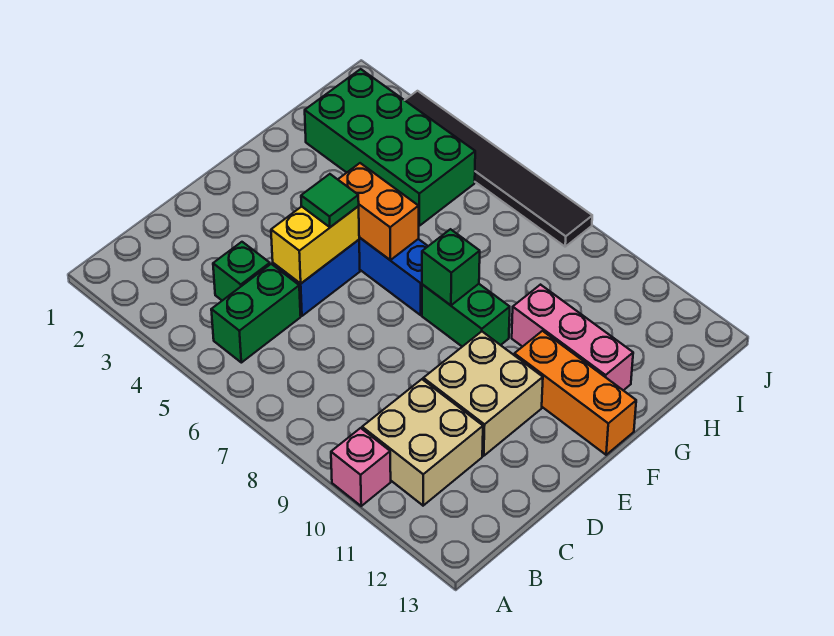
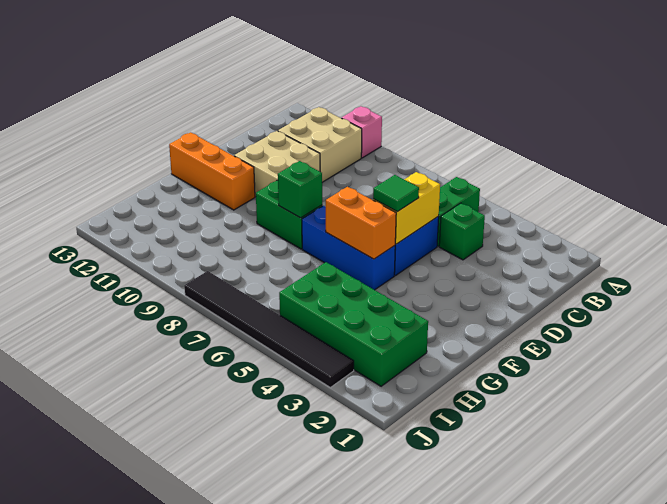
pink brick G10:G12 level 1 -> none

